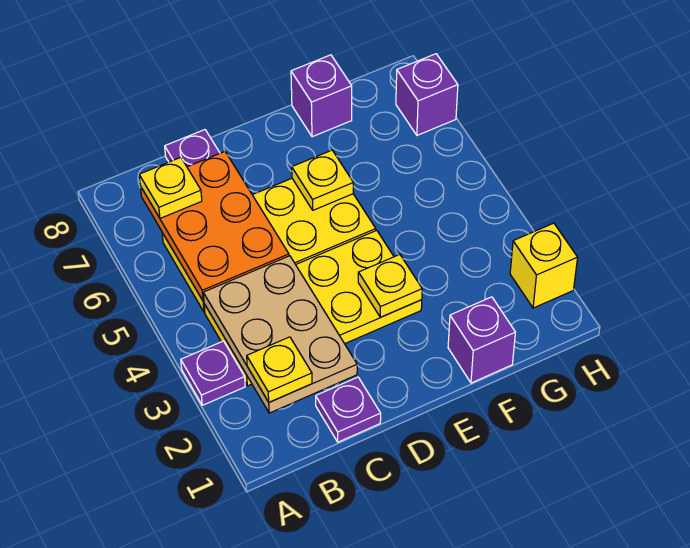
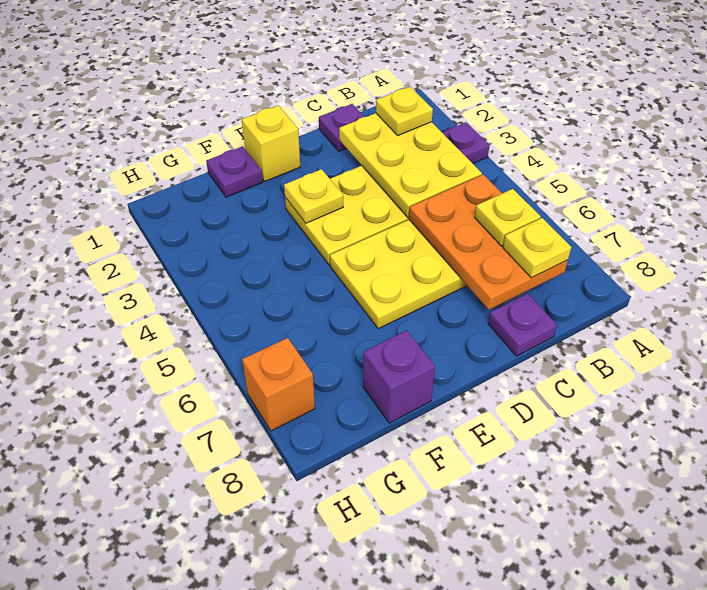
tan plate B2:C4 level 2 -> yellow plate B2:C4 level 2
yellow plate E6 level 2 -> yellow plate B6 level 3
purple brick F1 level 1 -> purple plate F1 level 1
yellow brick H2 level 1 -> yellow brick E1 level 1
purple brick H7 level 1 -> orange brick H7 level 1

